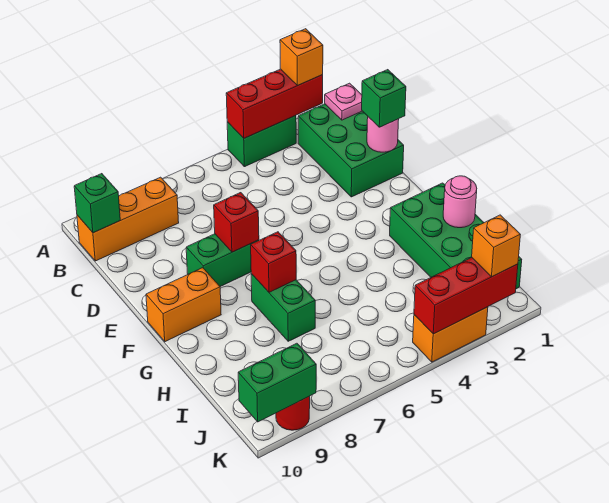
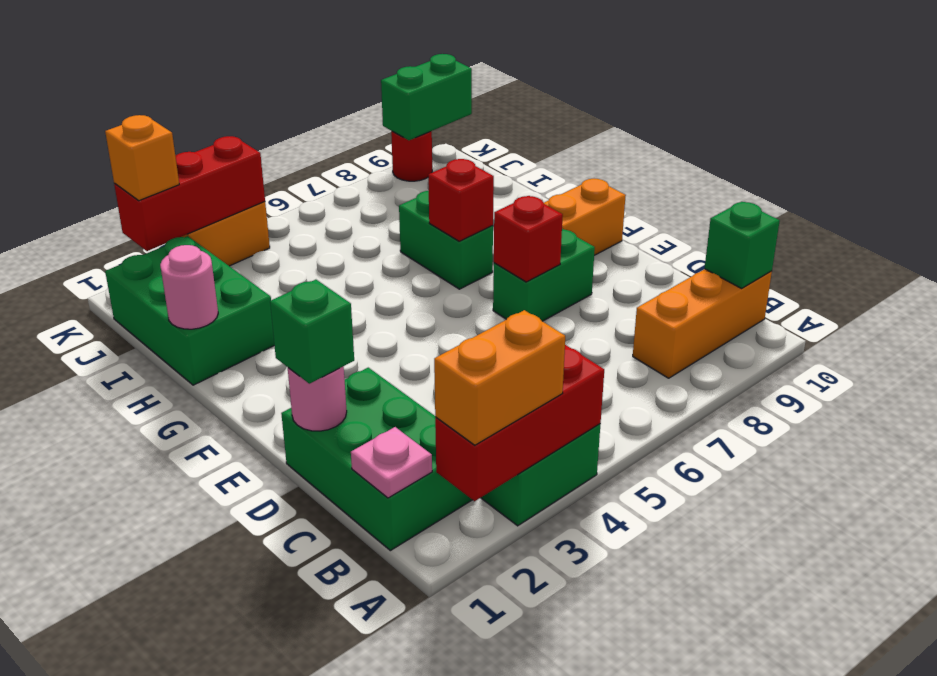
orange brick A2 level 3 -> orange brick A2:A3 level 3
green brick G1:J2 level 1 -> green brick H1:J2 level 1

